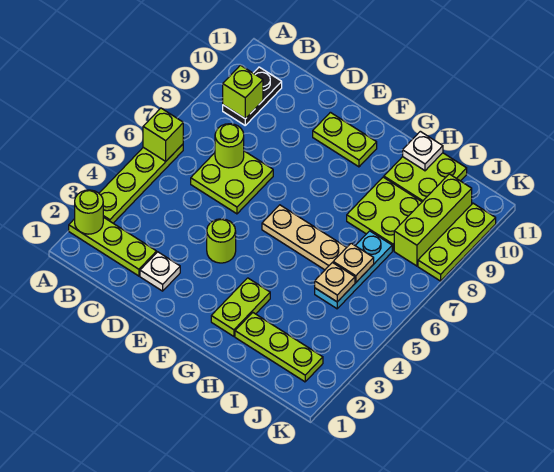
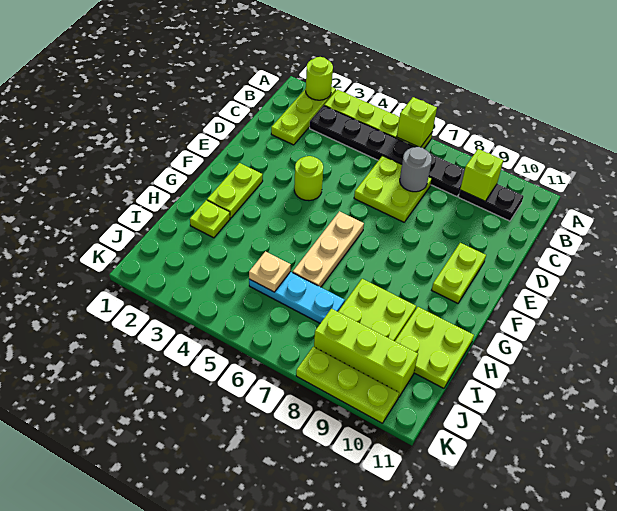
none -> black plate B3:B8 level 1
lime round brick C7 level 2 -> grey round brick C7 level 2
white plate D2 level 1 -> none
lime plate G2:G3 level 1 -> lime plate F2:G2 level 1
lime plate H2:J2 level 1 -> lime plate H2 level 1
white plate H11 level 2 -> none
tan plate I6 level 2 -> none

